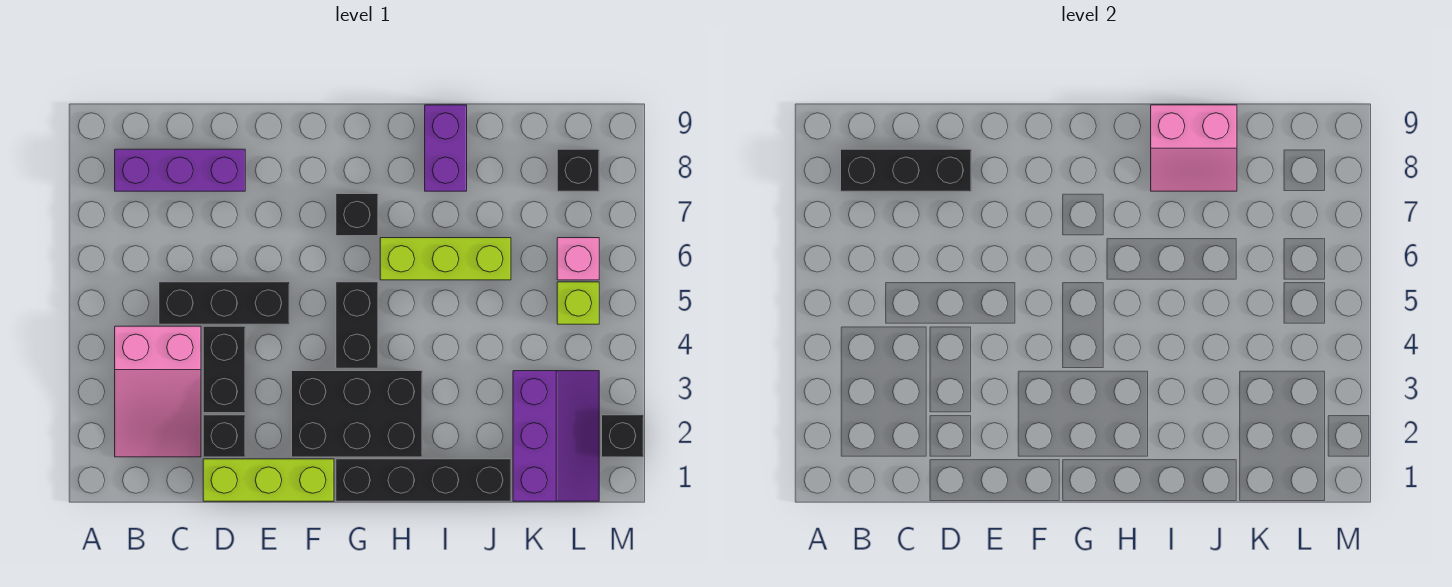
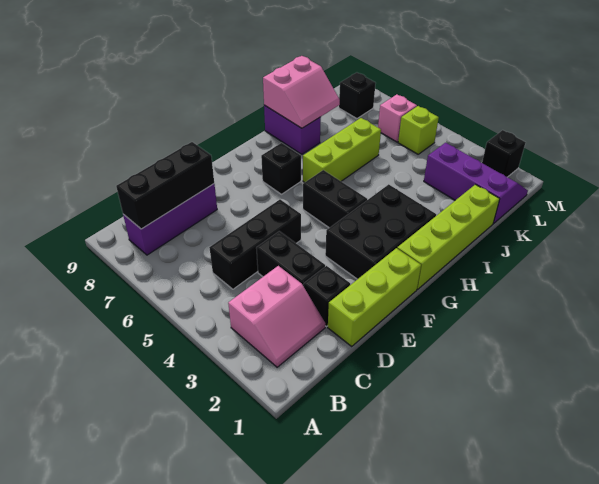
pink slope B2:C4 level 1 top 4 -> pink slope B2:C3 level 1 top 3
black brick G1:J1 level 1 -> lime brick G1:J1 level 1

